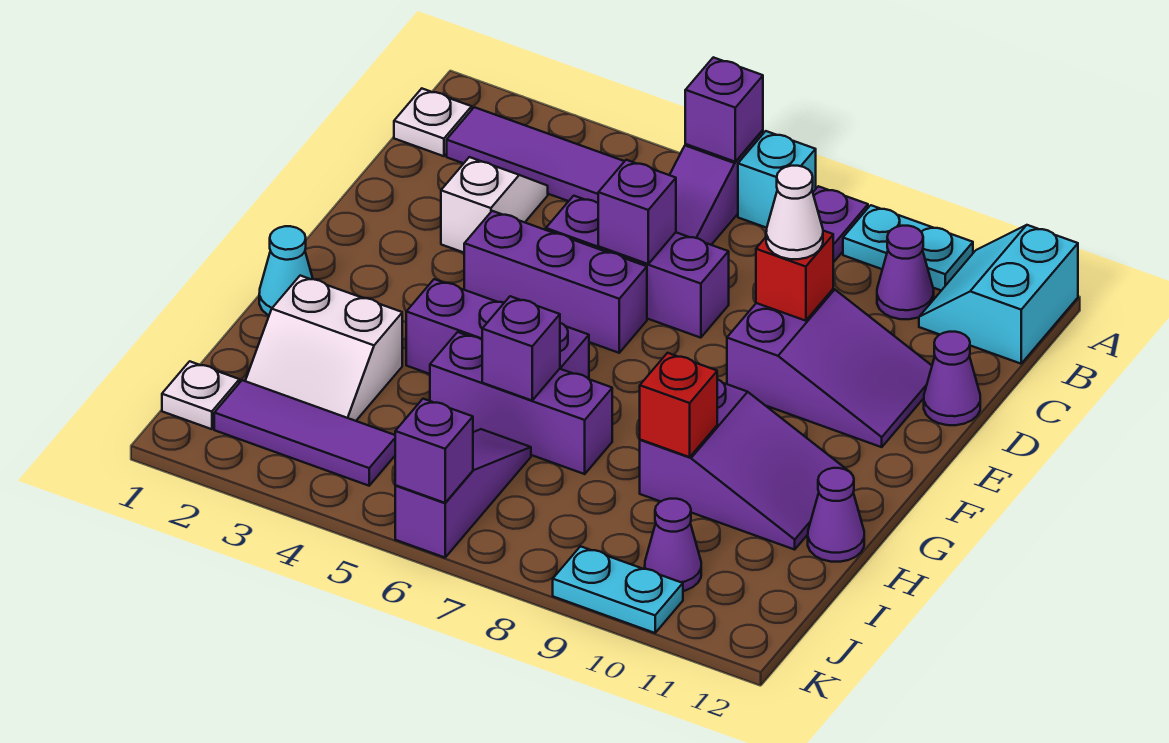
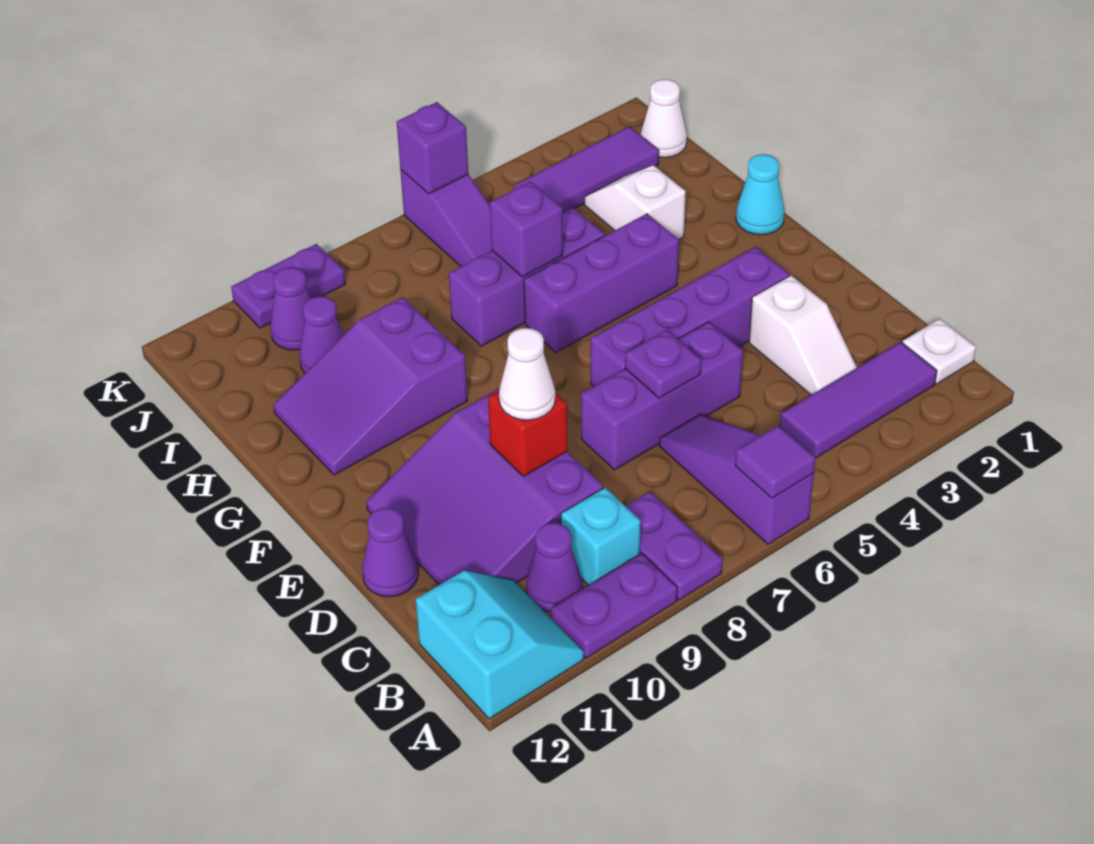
purple brick A6 level 2 -> purple tile A6 level 2
cyan brick A7 level 1 -> cyan brick B9 level 1
cyan plate A9:A10 level 1 -> purple plate A9:A10 level 1
purple brick D6 level 2 -> purple plate D6 level 2
purple slope D9:E11 level 1 top 9 -> purple slope C9:E11 level 1 top 9
purple brick E4:E6 level 1 -> purple brick E3:E6 level 1
white slope H2:I3 level 1 top H -> white slope H3:I3 level 1 top H
red brick H9 level 2 -> none
purple cone H12 level 1 -> purple cone I10 level 1
white plate J1 level 1 -> white cone J1 level 1
cyan plate K9:K10 level 1 -> purple plate K9:K10 level 1

